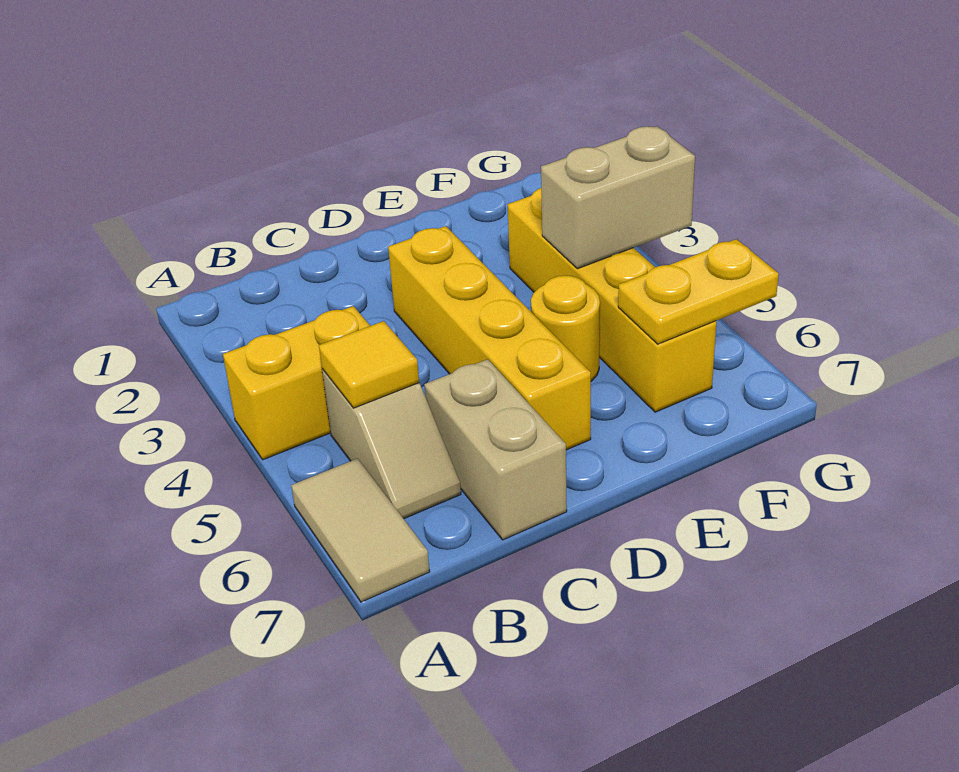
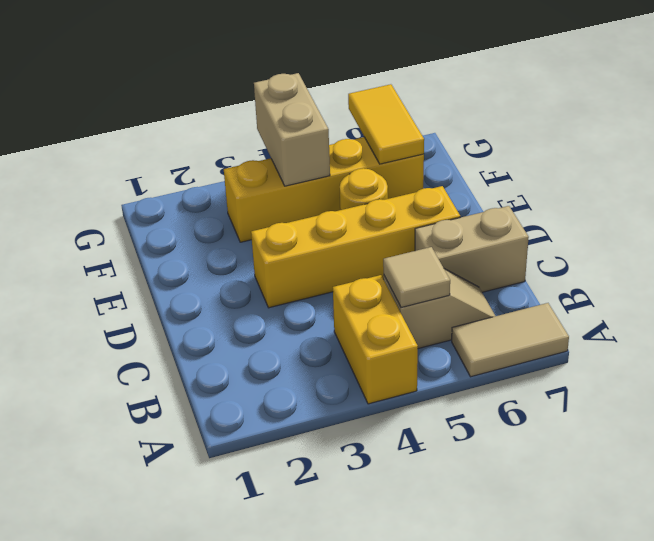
yellow tile B5 level 2 -> tan tile B5 level 2
yellow plate F6:G6 level 2 -> yellow tile F6:G6 level 2

